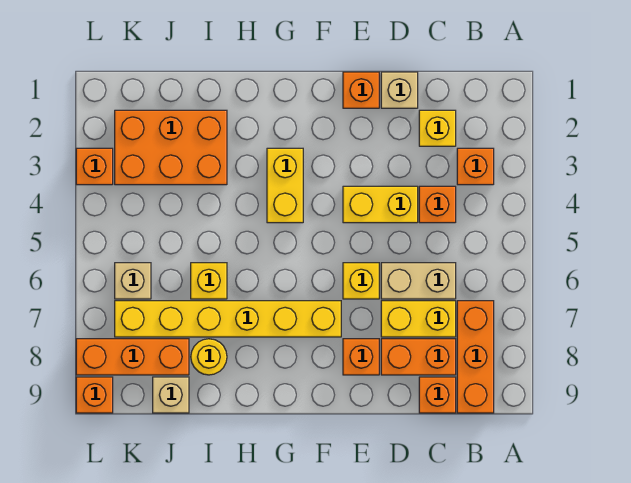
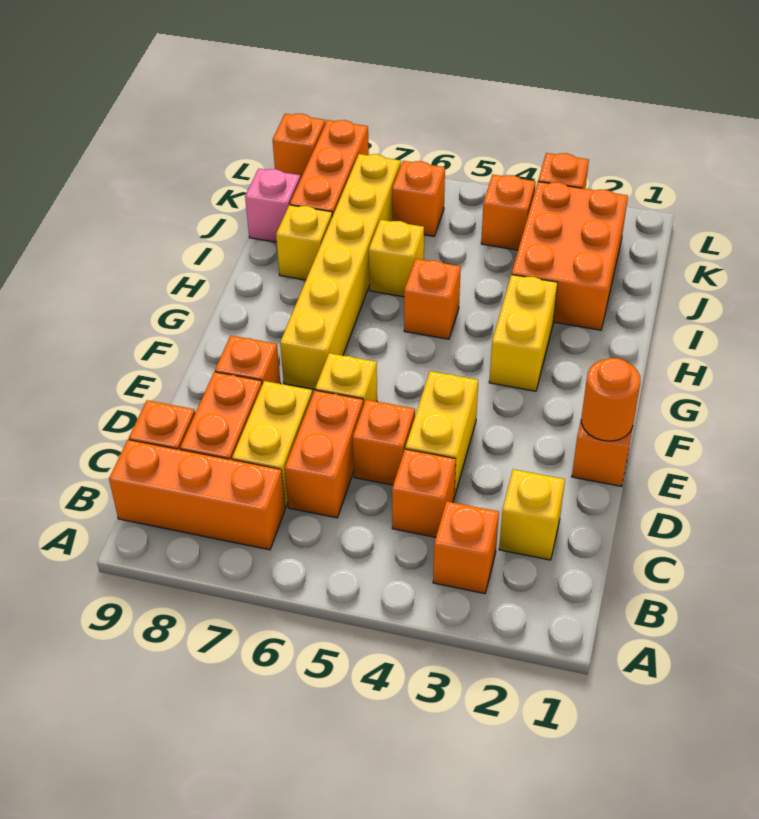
tan brick C6:D6 level 1 -> orange brick C6:D6 level 1
tan brick D1 level 1 -> none
none -> orange brick D5 level 1
none -> orange round brick E1 level 2
yellow brick G3:G4 level 1 -> yellow brick G3:H3 level 1
none -> orange brick H5 level 1
yellow round brick I8 level 1 -> yellow brick I8 level 1
tan brick J9 level 1 -> pink brick J9 level 1
none -> orange brick K4 level 1
tan brick K6 level 1 -> orange brick K6 level 1

